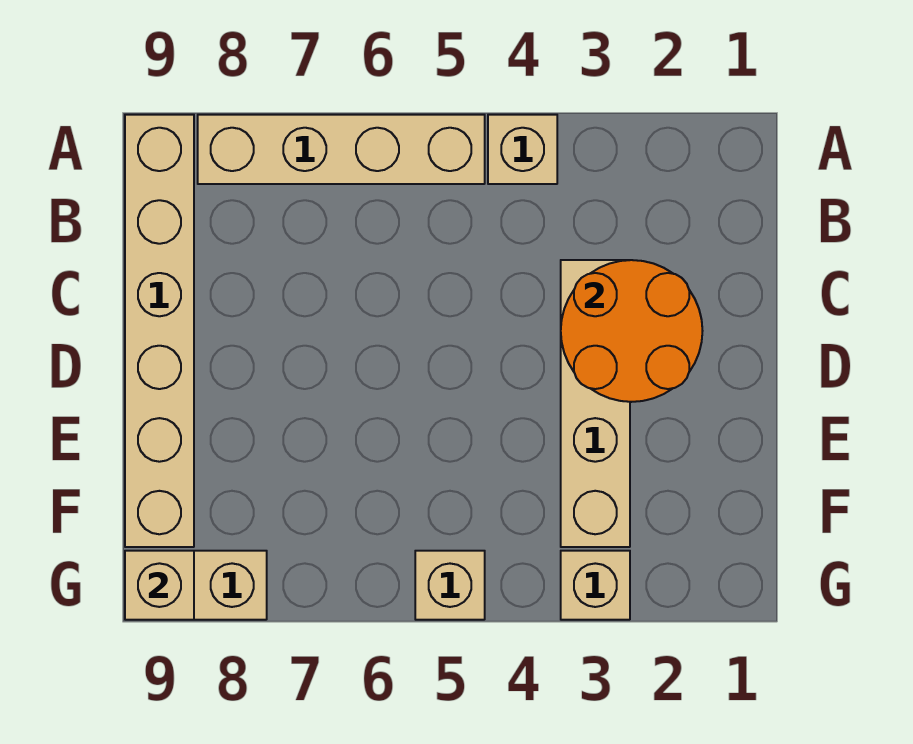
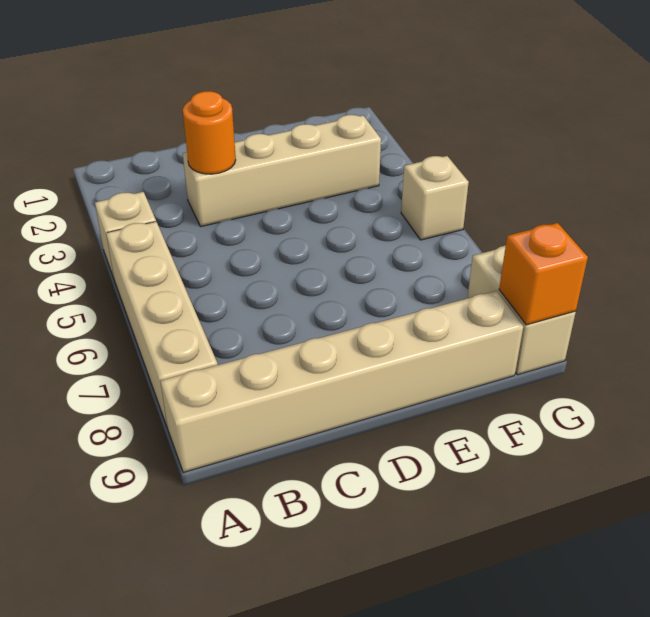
orange round brick C2:D3 level 2 -> orange round brick C3 level 2
tan brick G3 level 1 -> none
tan brick G9 level 2 -> orange brick G9 level 2

